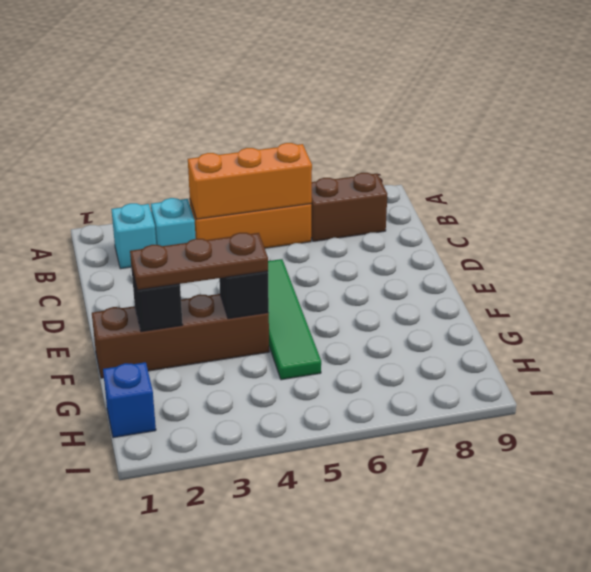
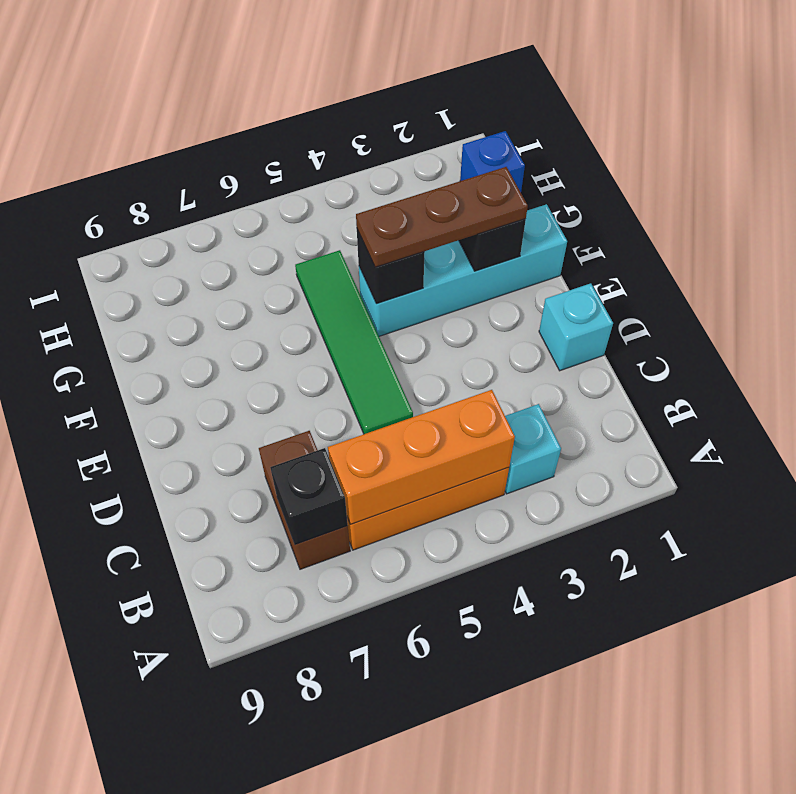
cyan brick B2 level 1 -> cyan brick D1 level 1
brown brick B7:B8 level 1 -> brown brick B7:C7 level 1
none -> black brick B7 level 2
brown brick F1:F4 level 1 -> cyan brick F1:F4 level 1

